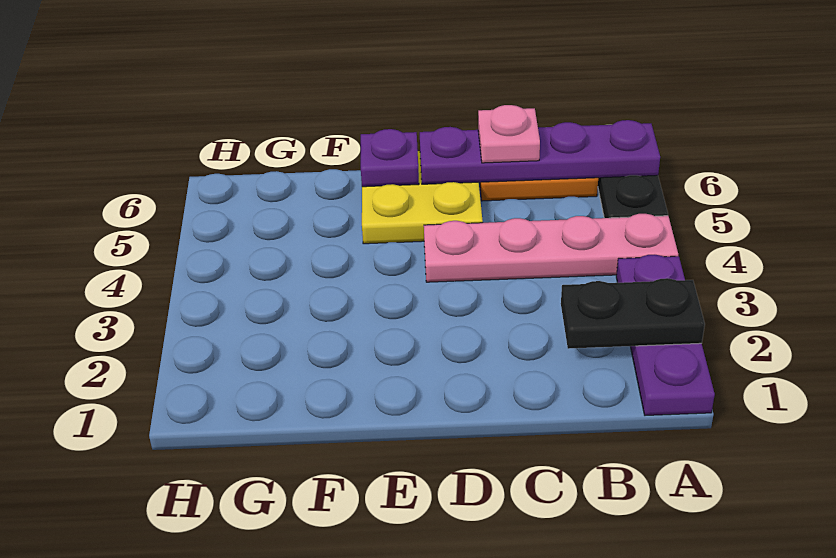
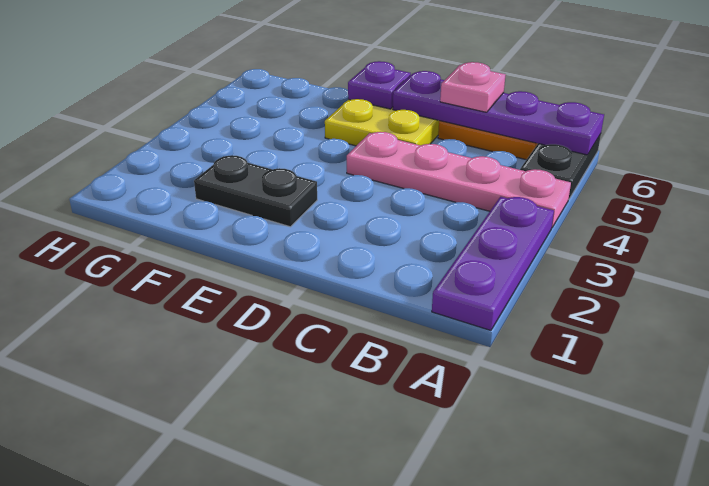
black plate A2:B2 level 2 -> black plate E2:F2 level 1

